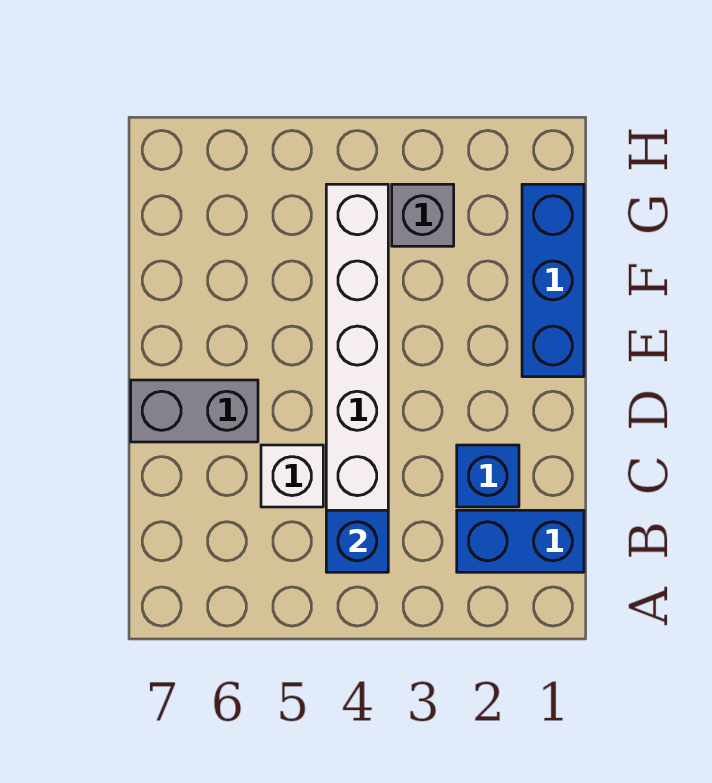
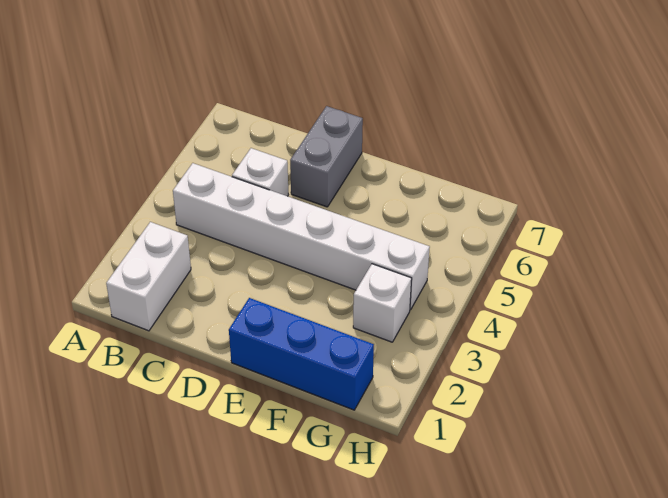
blue brick B1:B2 level 1 -> white brick B1:B2 level 1
blue brick B4 level 2 -> none
blue brick C2 level 1 -> none
grey brick G3 level 1 -> white brick G3 level 1

